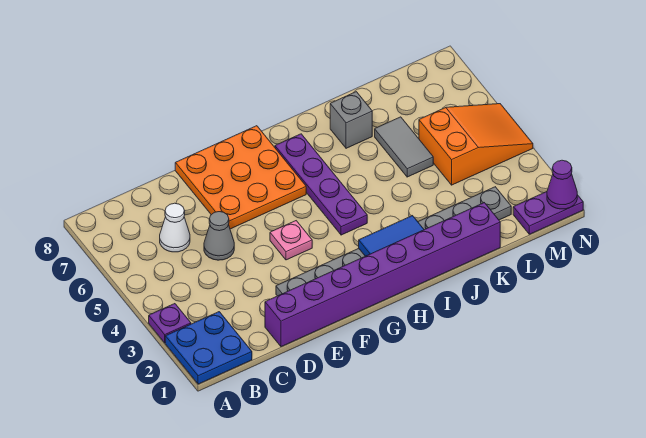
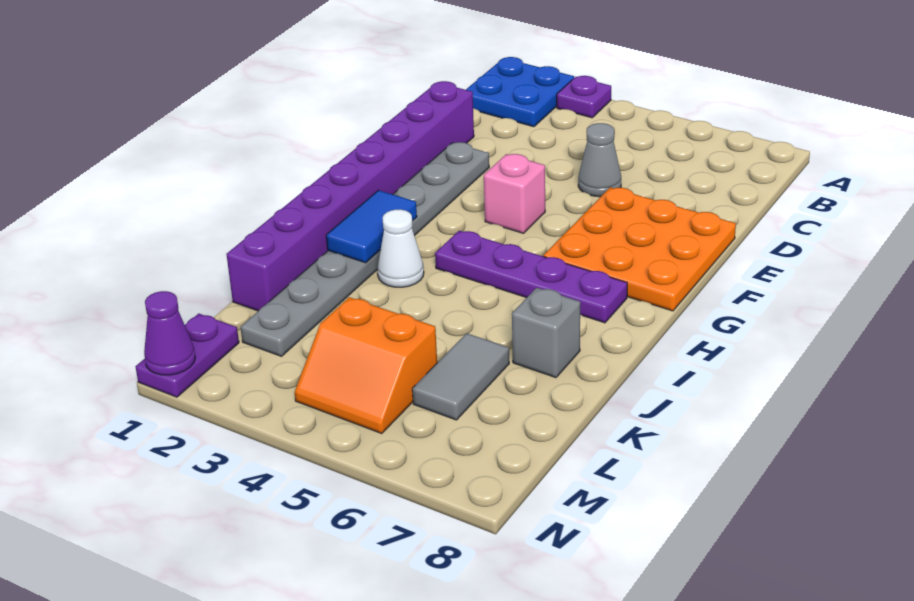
white cone C6 level 1 -> white cone I3 level 1
pink plate F4 level 1 -> pink brick F4 level 1
grey tile K5:K6 level 1 -> grey tile K6:L6 level 1
orange slope L4:N5 level 1 top L -> orange slope L4:M5 level 1 top L

